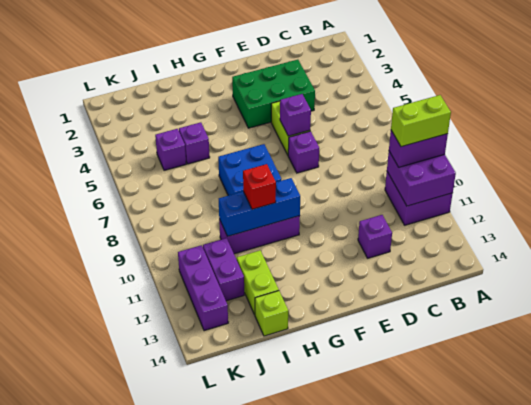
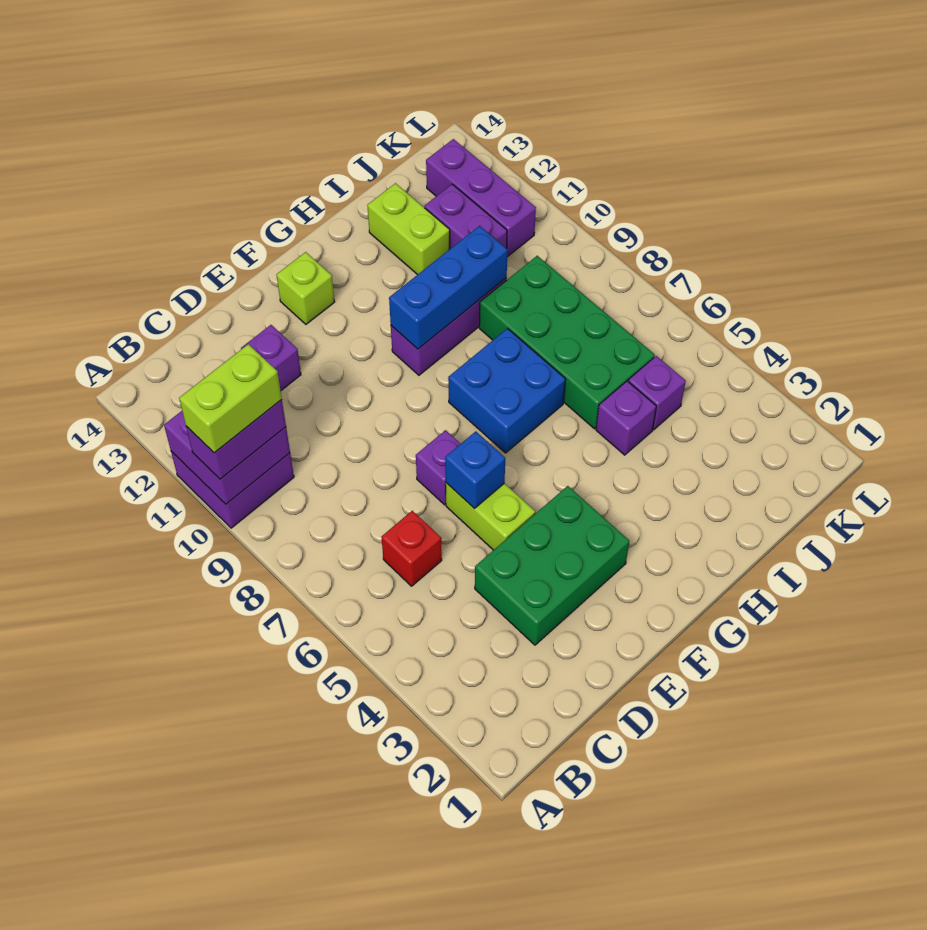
purple brick E6 level 2 -> blue brick E6 level 2
red brick H10 level 3 -> red brick C6 level 1
none -> green brick I6:J9 level 1
lime brick I14 level 1 -> lime brick F13 level 1

